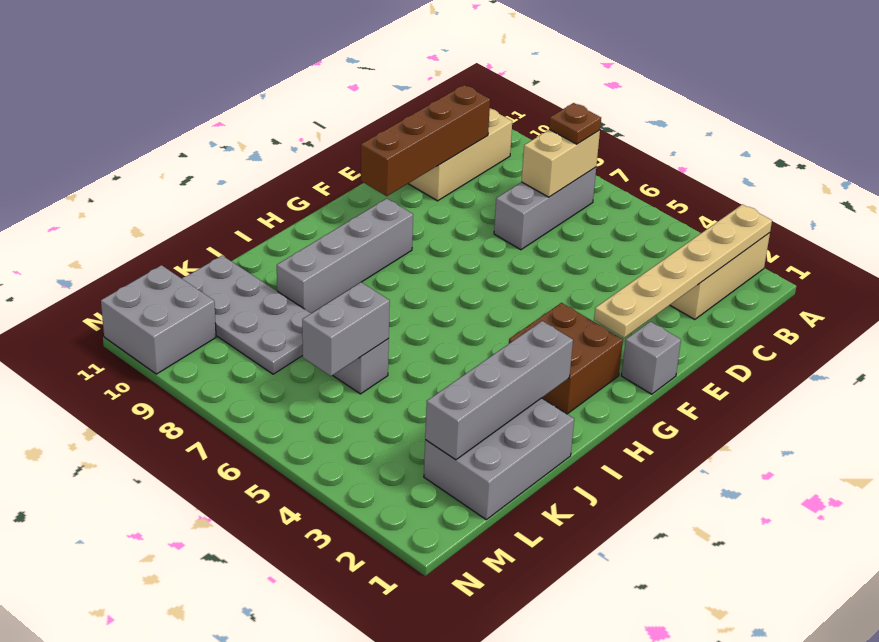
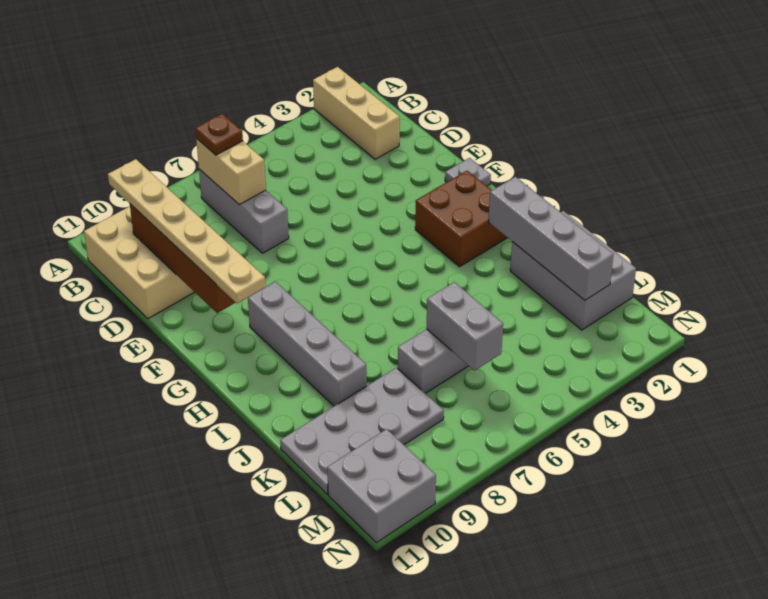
tan plate A2:F2 level 2 -> tan plate B10:G10 level 3
grey brick F1 level 1 -> grey plate F1 level 1

